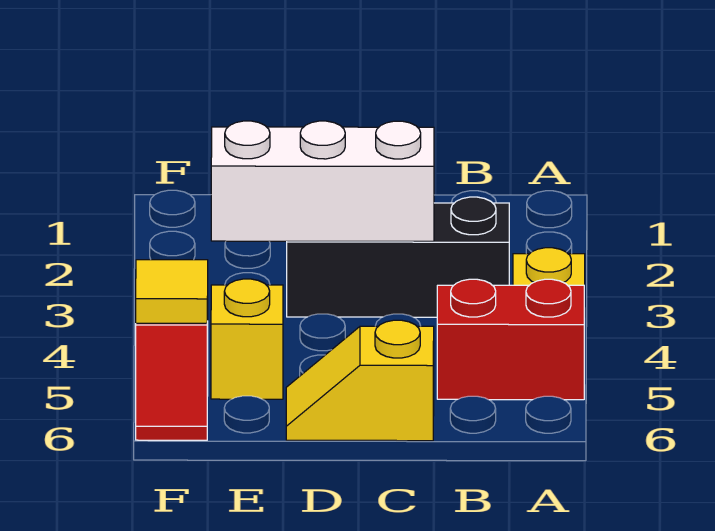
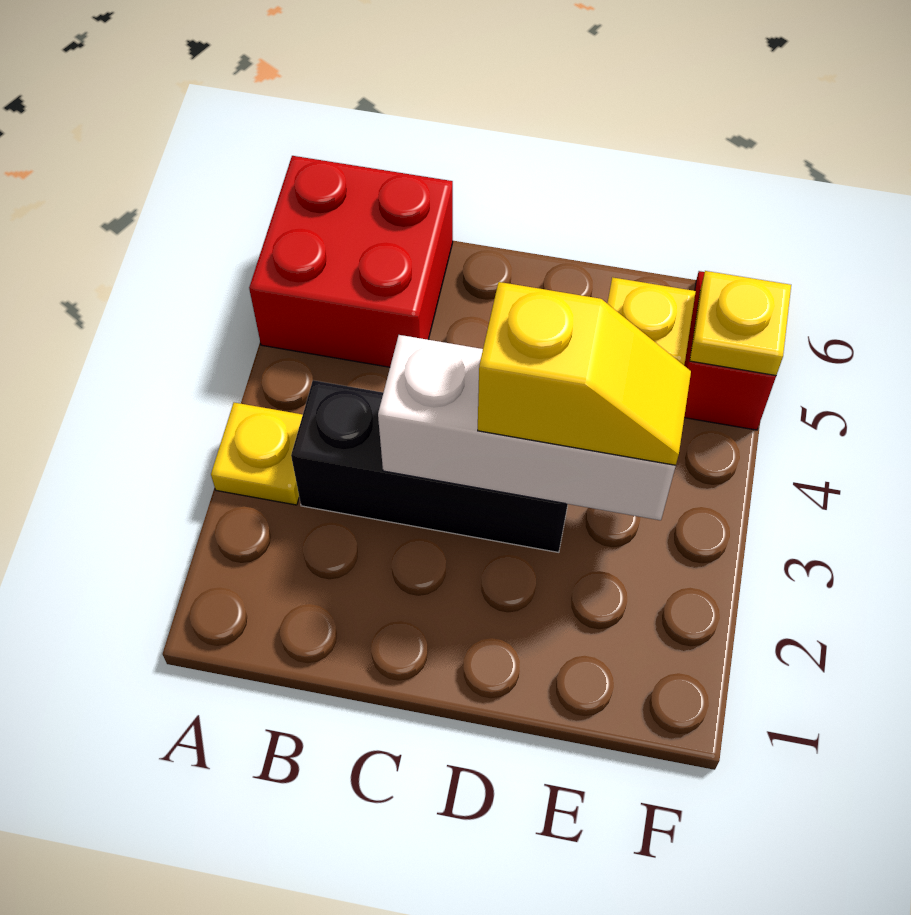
red brick A5:B5 level 1 -> red brick A5:B6 level 1
yellow slope C6:D6 level 1 top C -> yellow slope D3:E3 level 3 top D
yellow tile F5 level 2 -> yellow plate F5 level 2

